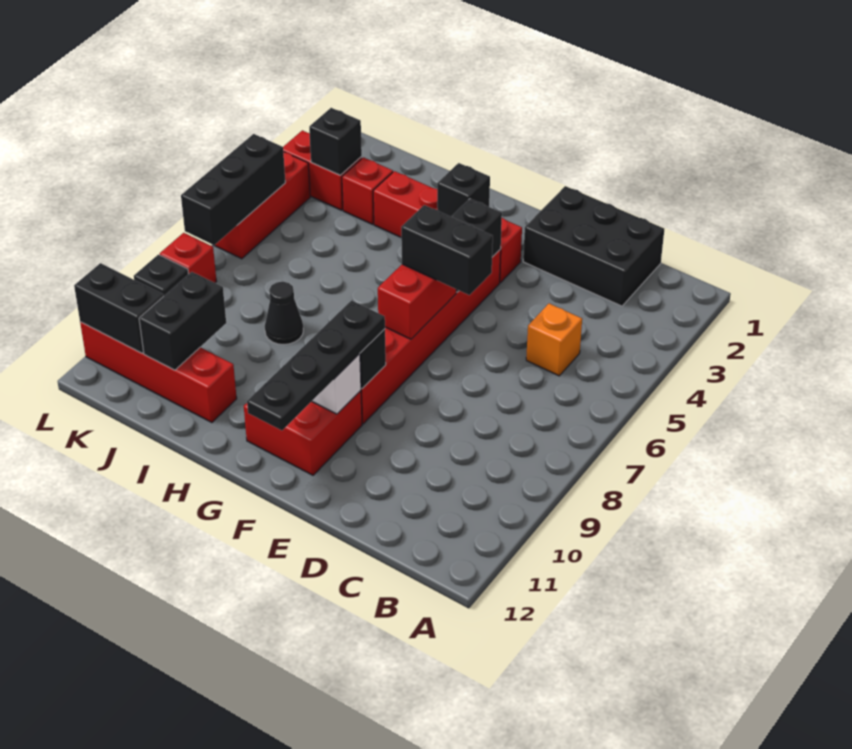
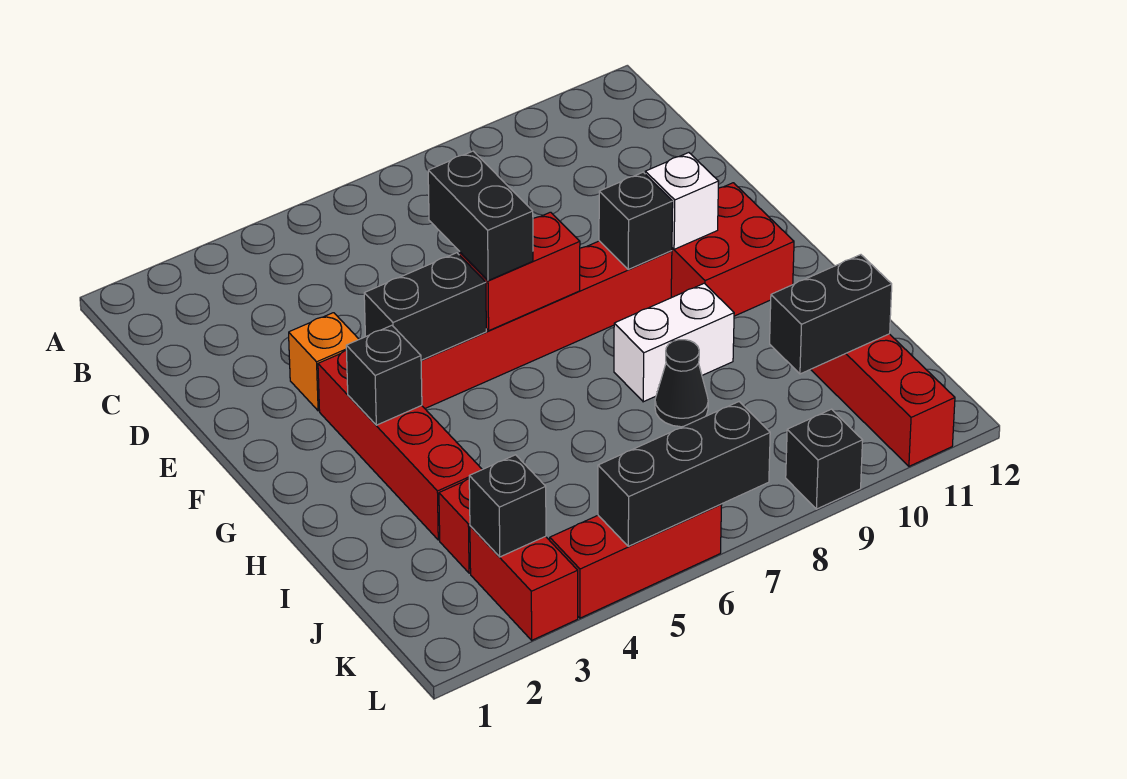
black brick C1:E2 level 1 -> none
orange brick C5 level 1 -> orange brick E3 level 1
black plate F9:F12 level 3 -> none
none -> white brick H8:H9 level 1
black brick K11:L11 level 2 -> none
red brick L8 level 1 -> none

